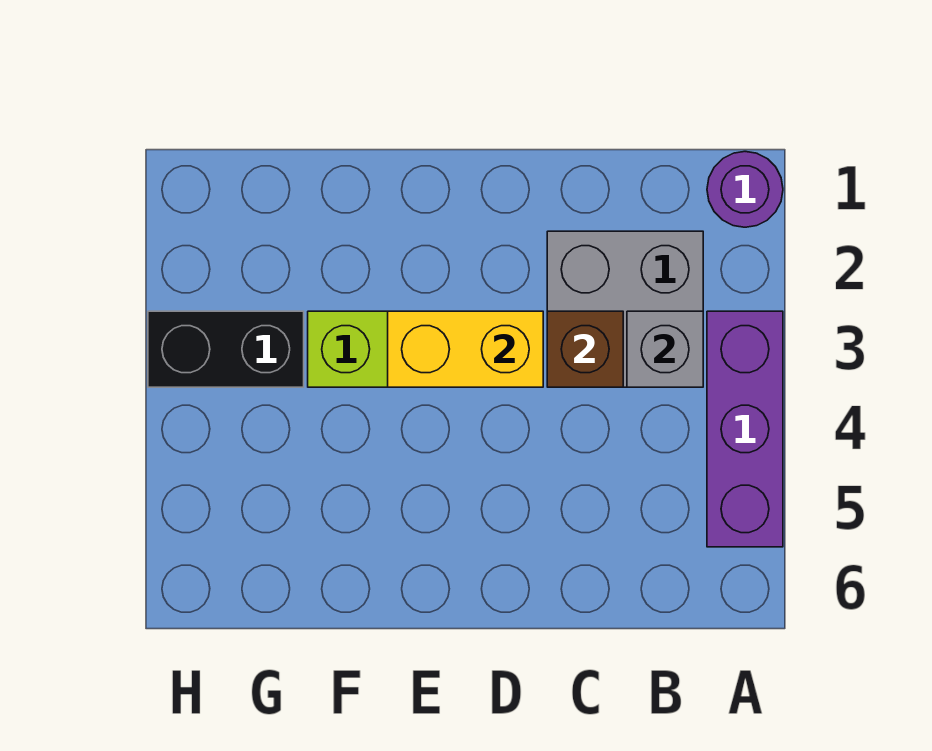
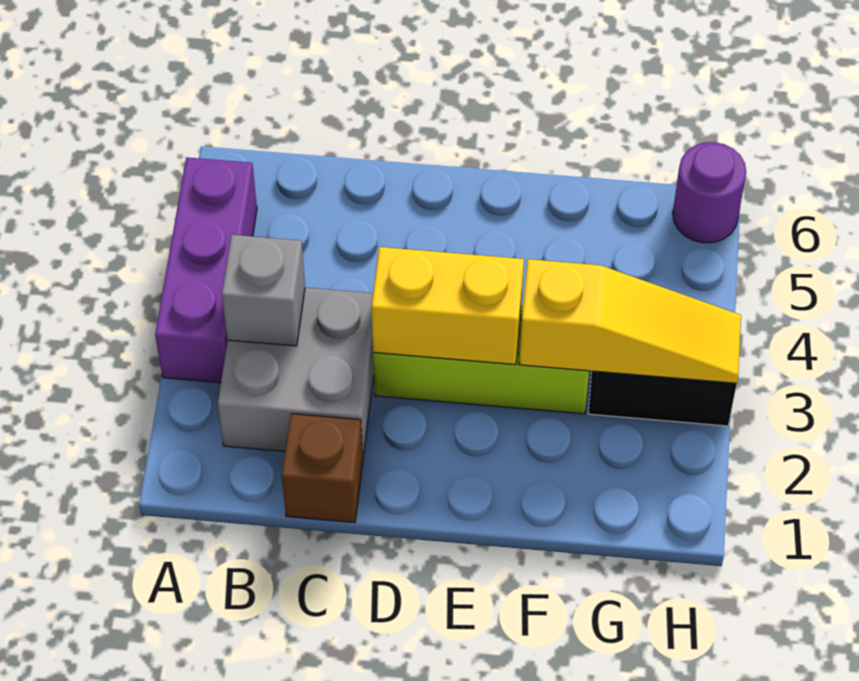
purple round brick A1 level 1 -> purple round brick H6 level 1
brown brick C3 level 2 -> brown brick C1 level 1
none -> yellow slope F3:H3 level 2 top F

